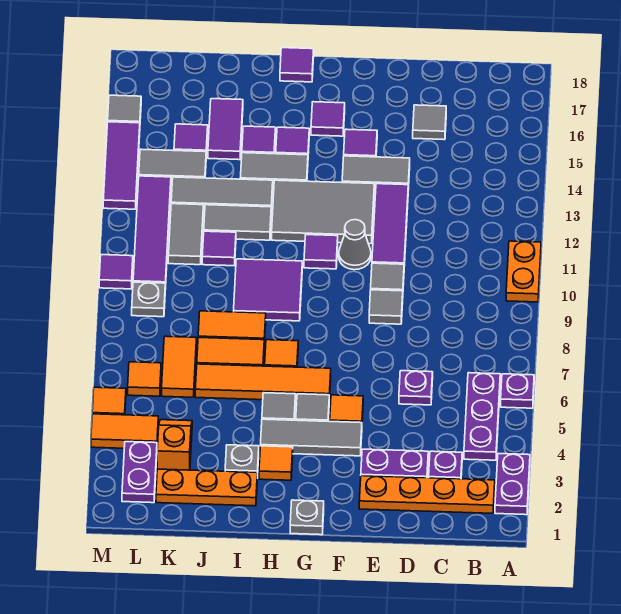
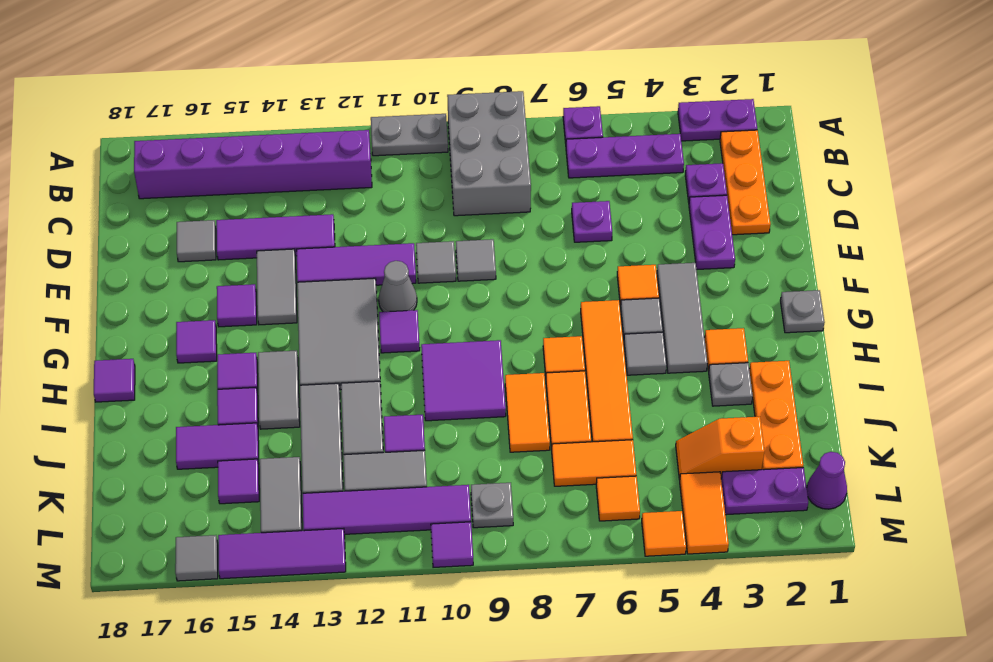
none -> grey brick A8:C9 level 1
orange plate A10:A11 level 1 -> grey plate A10:A11 level 1
orange plate B2:E2 level 1 -> orange plate B2:D2 level 1
none -> purple brick B12:B17 level 1
none -> purple tile D13:D15 level 1
none -> purple cone L1 level 1

